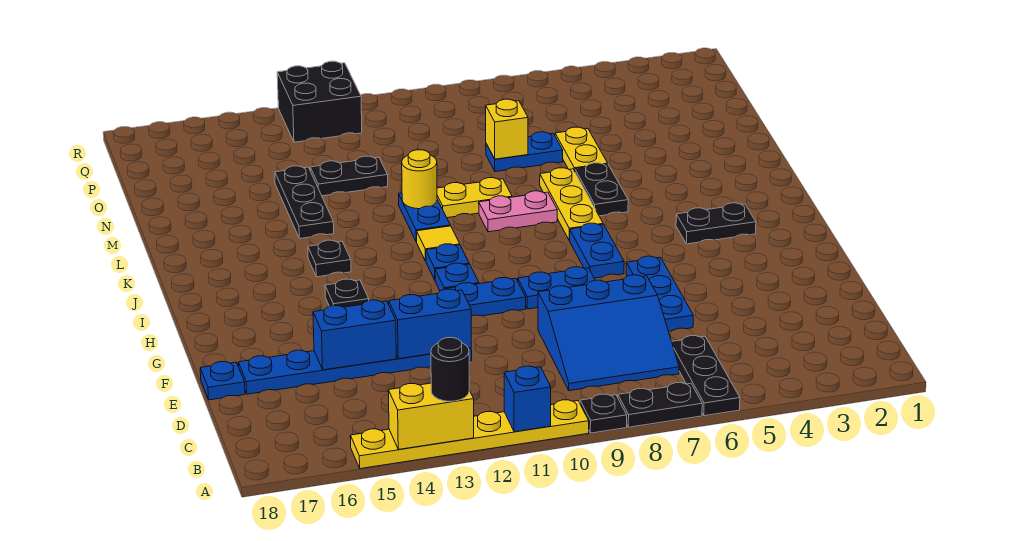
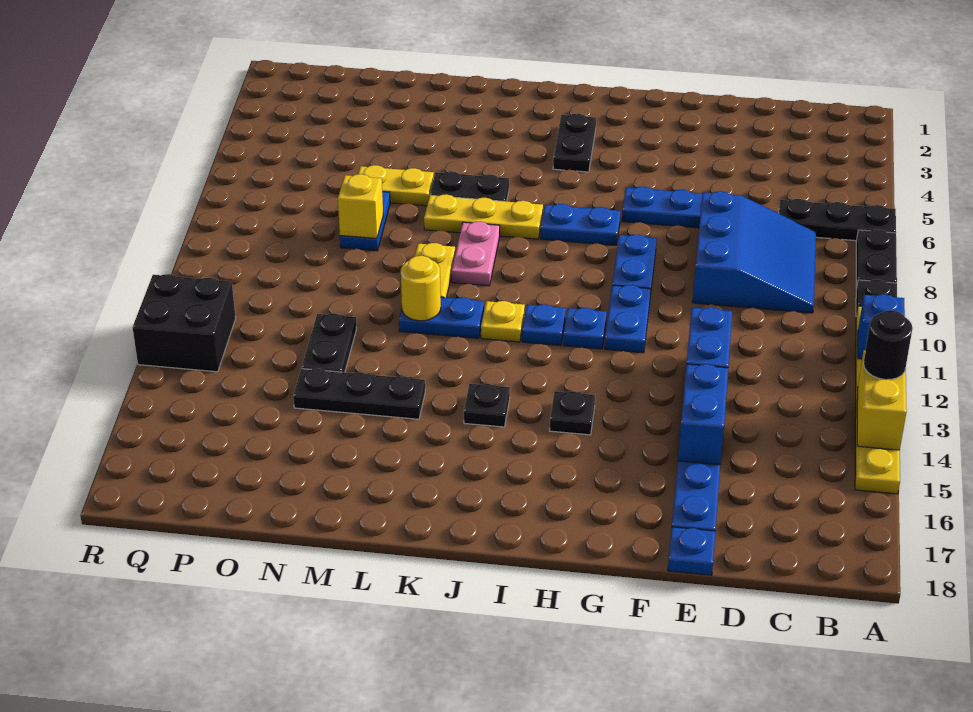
yellow tile J11 level 1 -> yellow plate J11 level 1

